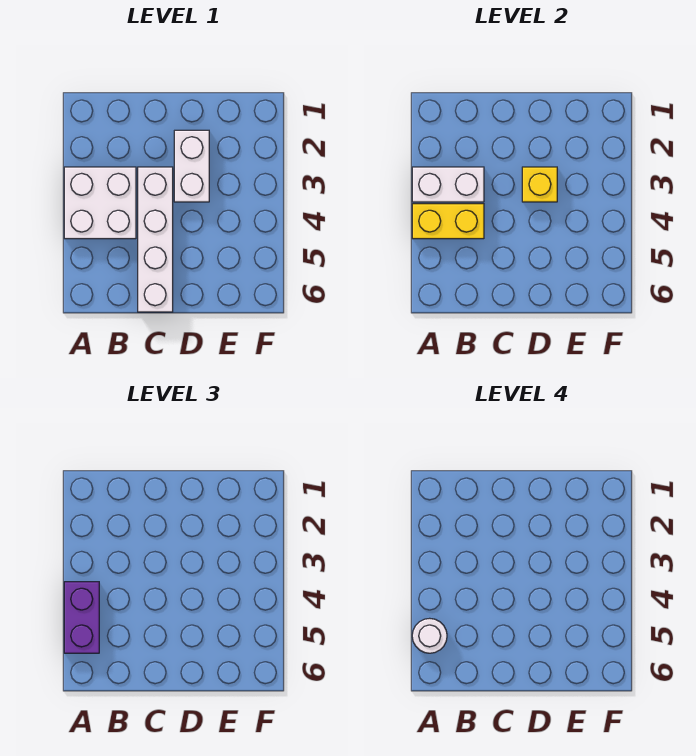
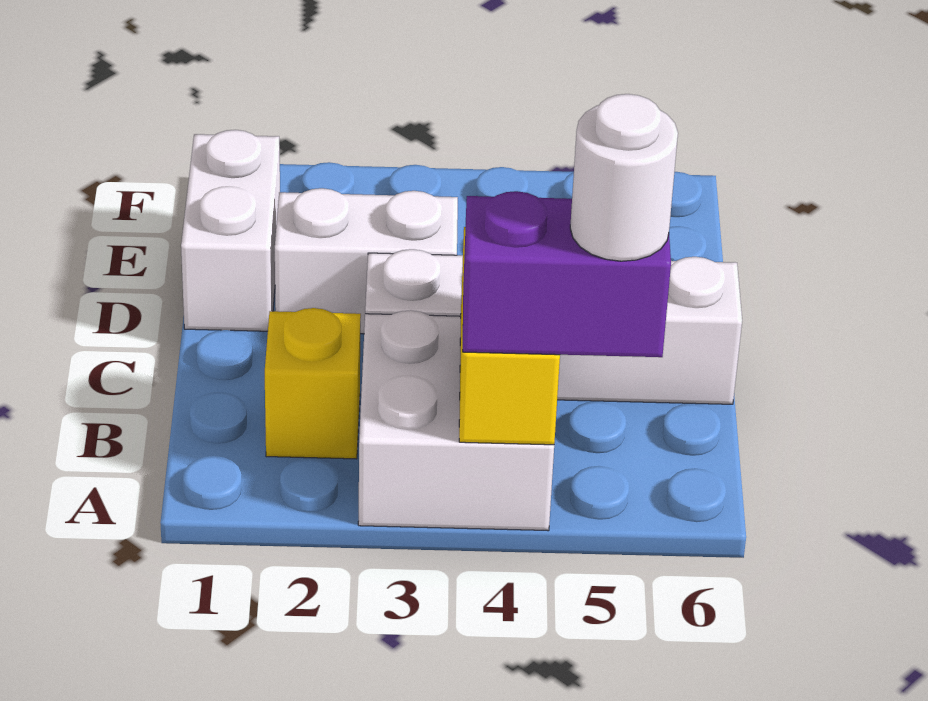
white brick A3:B3 level 2 -> white brick D1:E1 level 1
yellow brick D3 level 2 -> yellow brick B2 level 1

